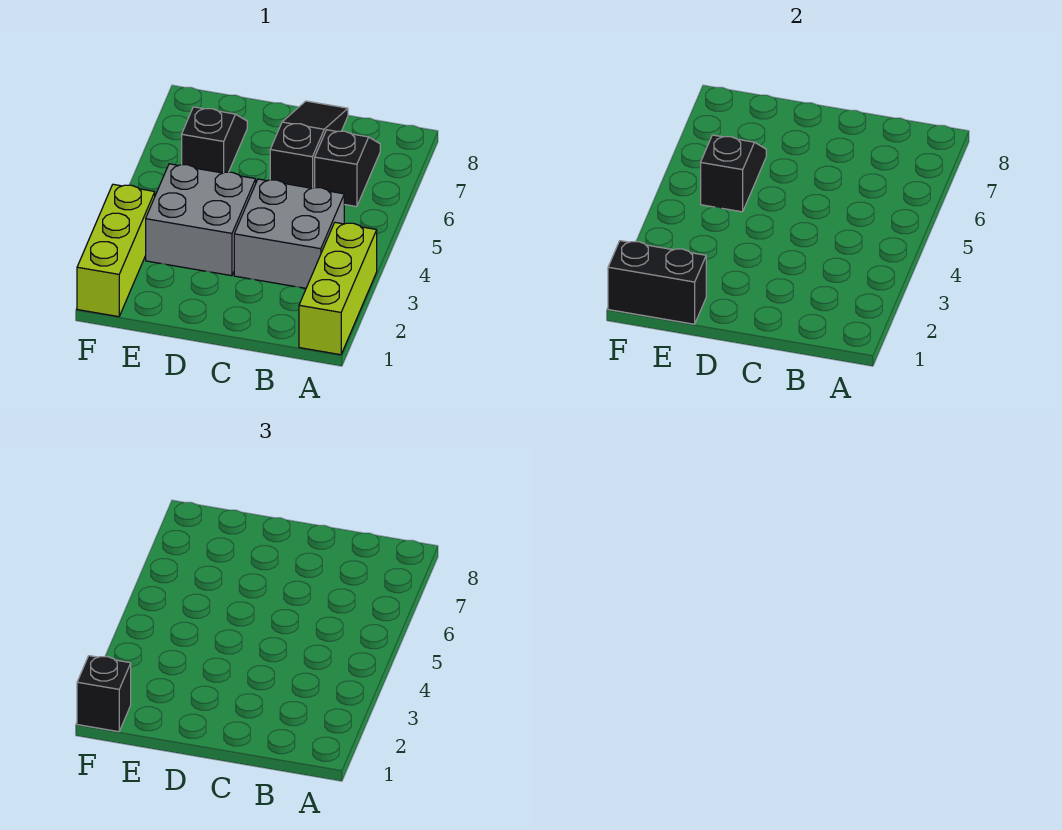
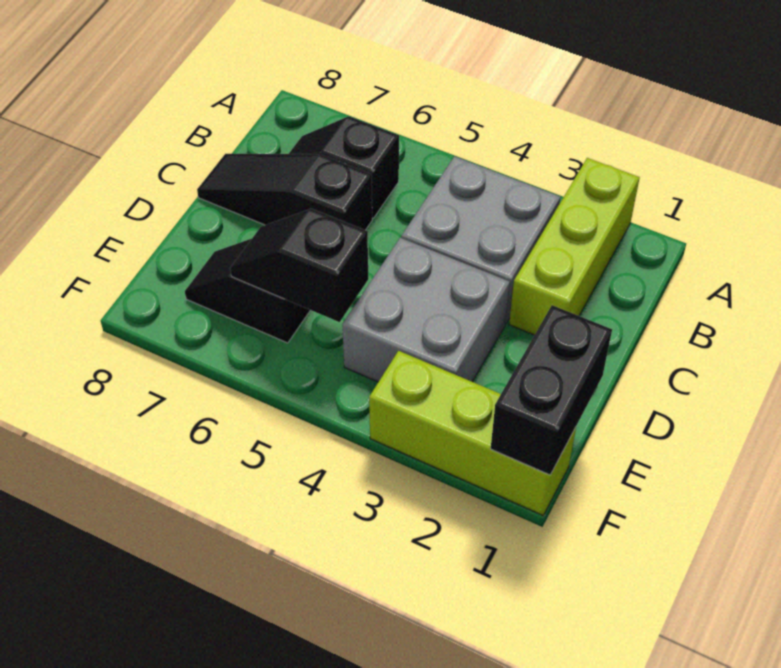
lime brick A1:A3 level 1 -> lime brick A2:C2 level 1
black brick F1 level 3 -> none

